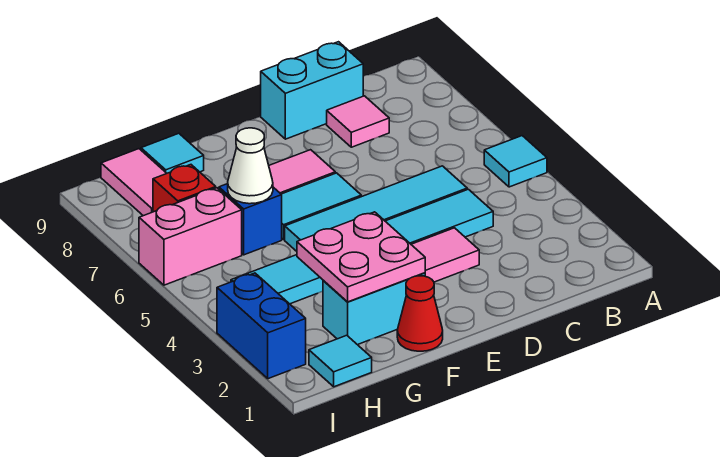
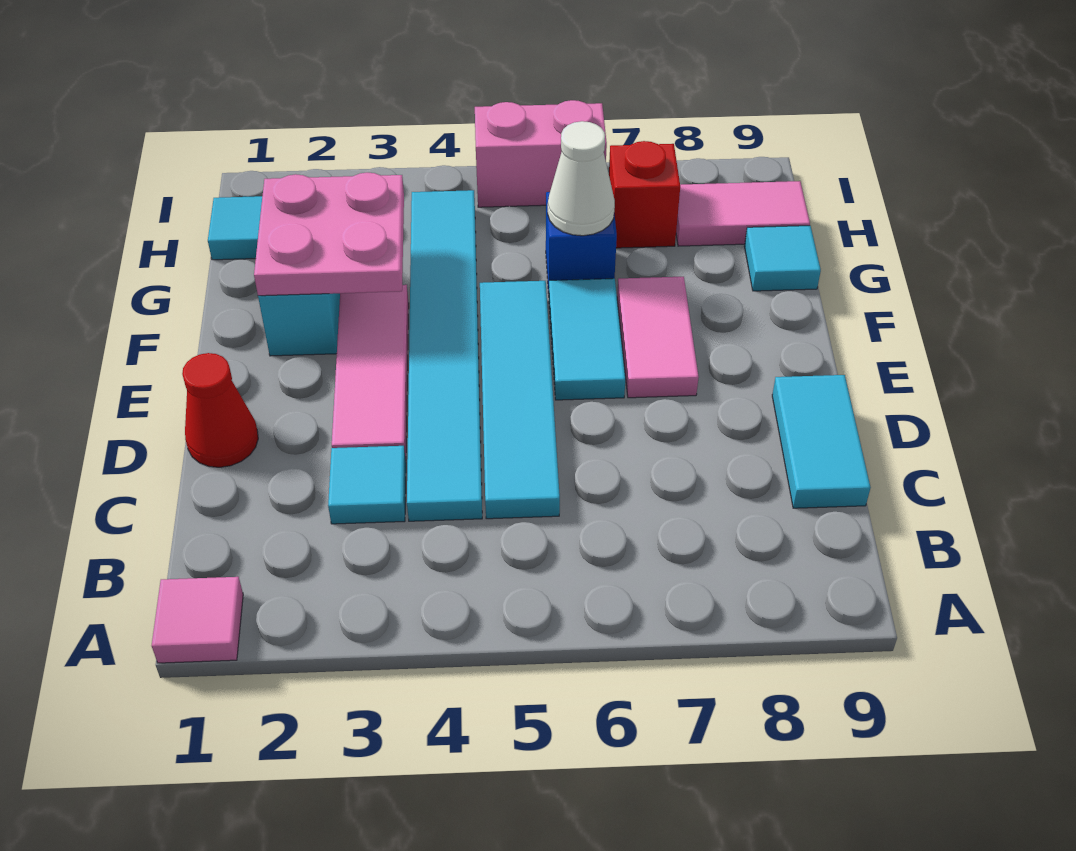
cyan tile A5 level 1 -> cyan tile C3 level 1
pink tile C8 level 1 -> pink tile A1 level 1
cyan brick C9:D9 level 1 -> cyan tile C9:D9 level 1
red cone F1 level 1 -> red cone D1 level 1
pink brick H6:I6 level 1 -> pink brick I5:I6 level 1
blue brick I2:I3 level 1 -> none

